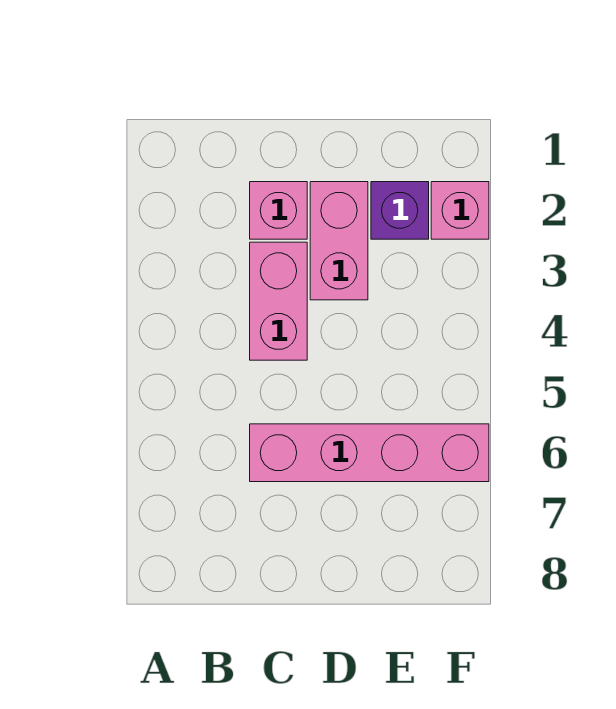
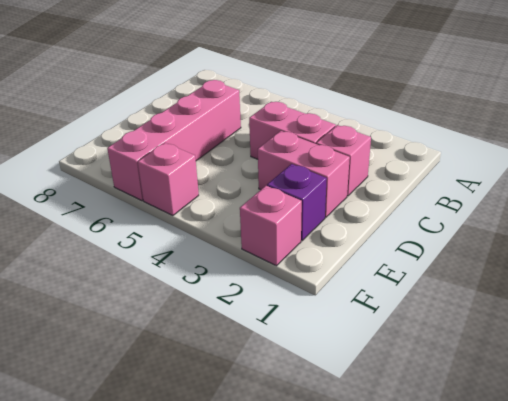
none -> pink brick F5 level 1

